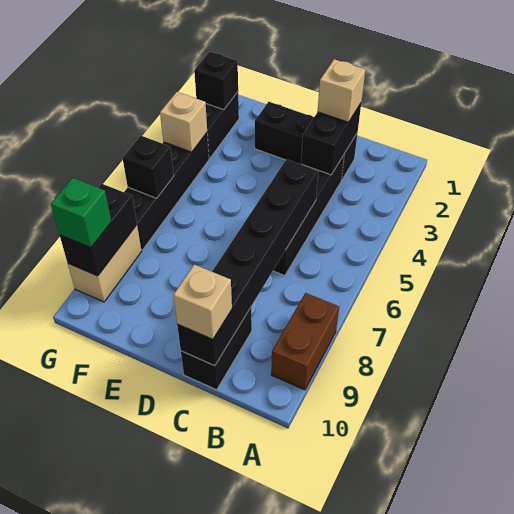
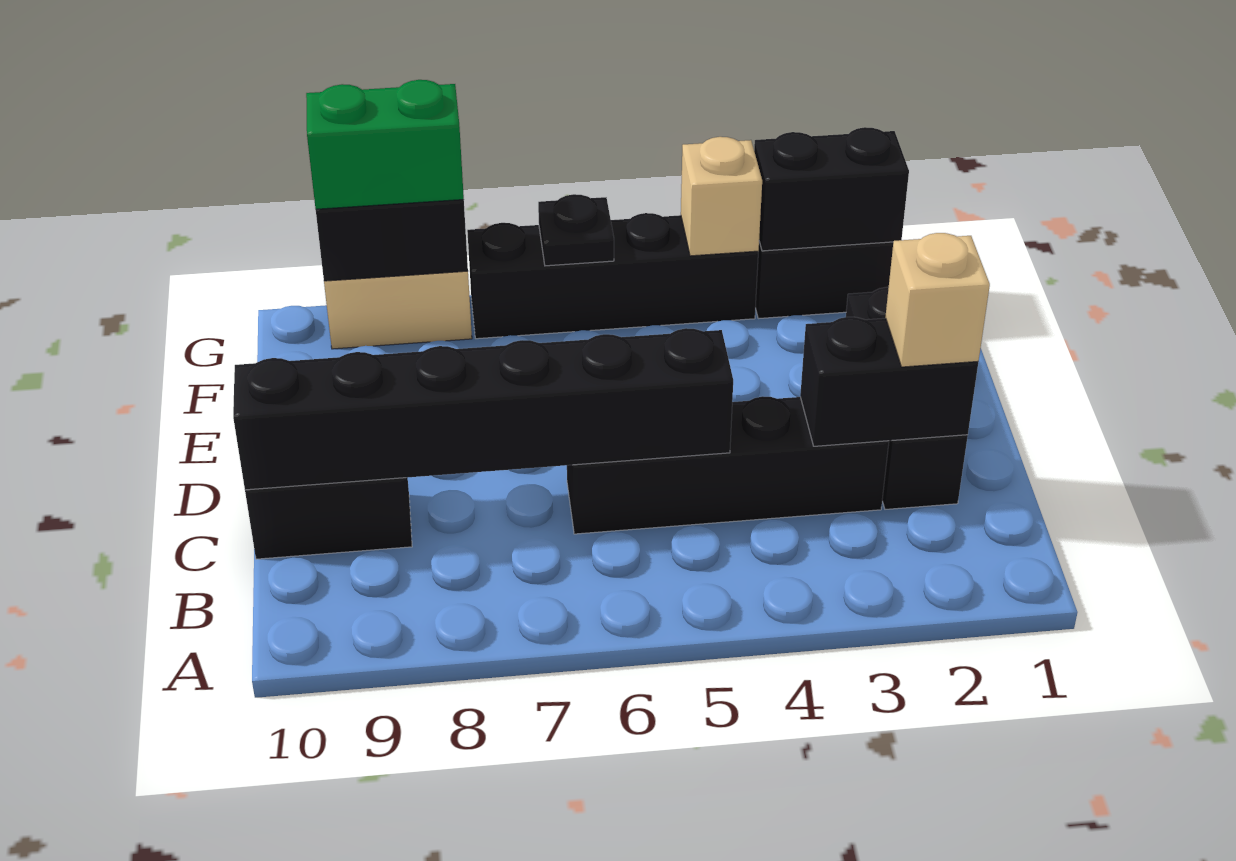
brown brick A8:A9 level 1 -> none
tan brick C10 level 3 -> none
black brick G2 level 2 -> black brick G2:G3 level 2
black brick G6 level 2 -> black plate G6 level 2
green brick G9 level 3 -> green brick G8:G9 level 3

